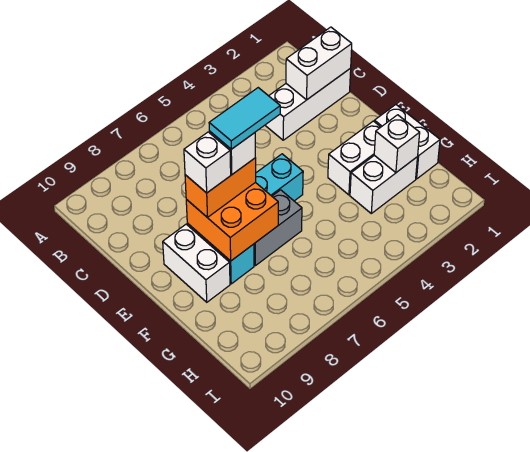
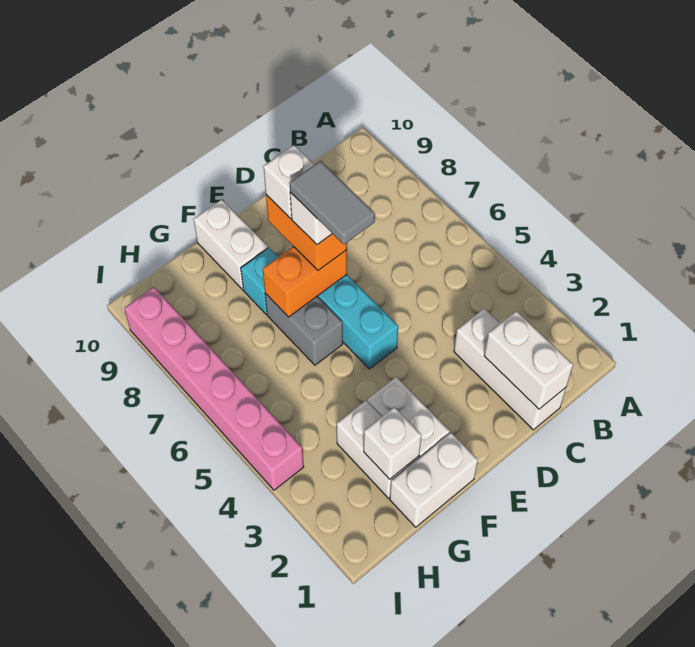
cyan tile E6:E7 level 5 -> grey tile E6:E7 level 5
orange brick E7:F8 level 2 -> orange brick E7:F7 level 2
white brick E9:F9 level 1 -> white brick F9:F10 level 1
none -> pink brick I4:I9 level 1

